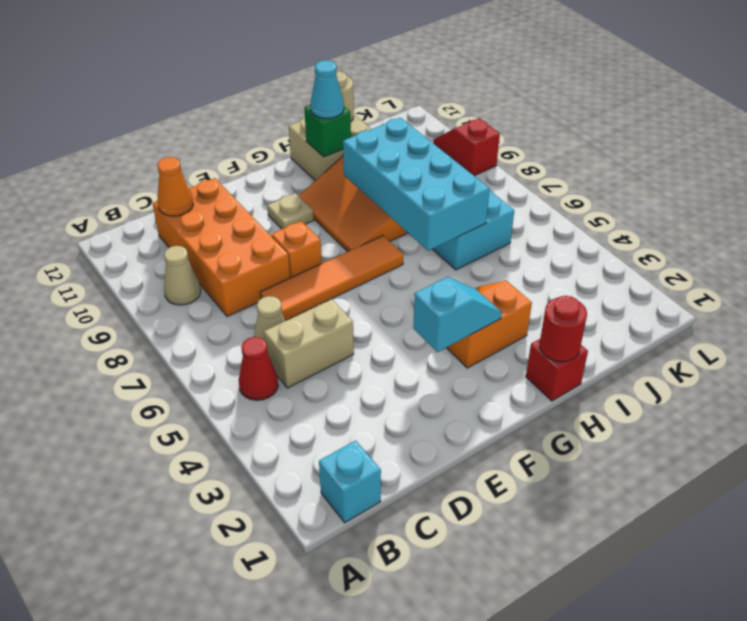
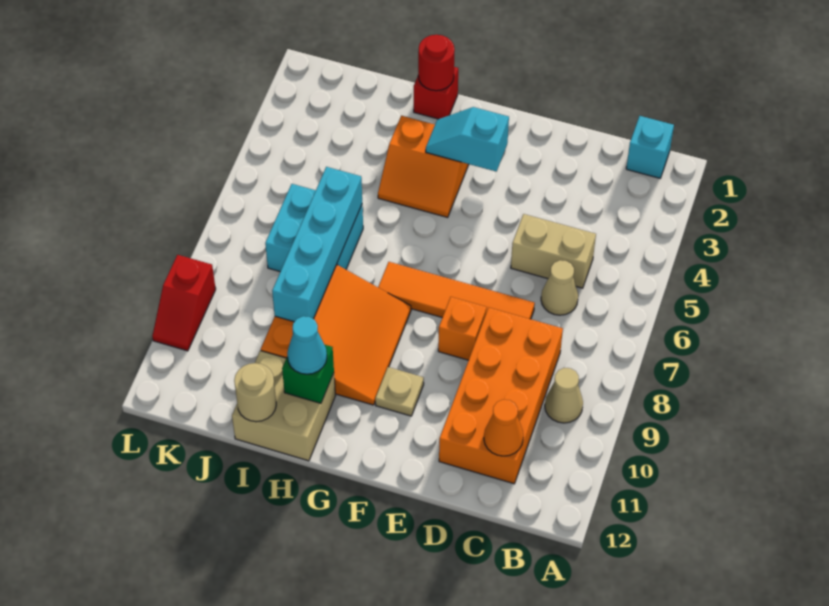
red cone B5 level 1 -> none
cyan brick H6:I9 level 2 -> cyan brick I6:I9 level 2

